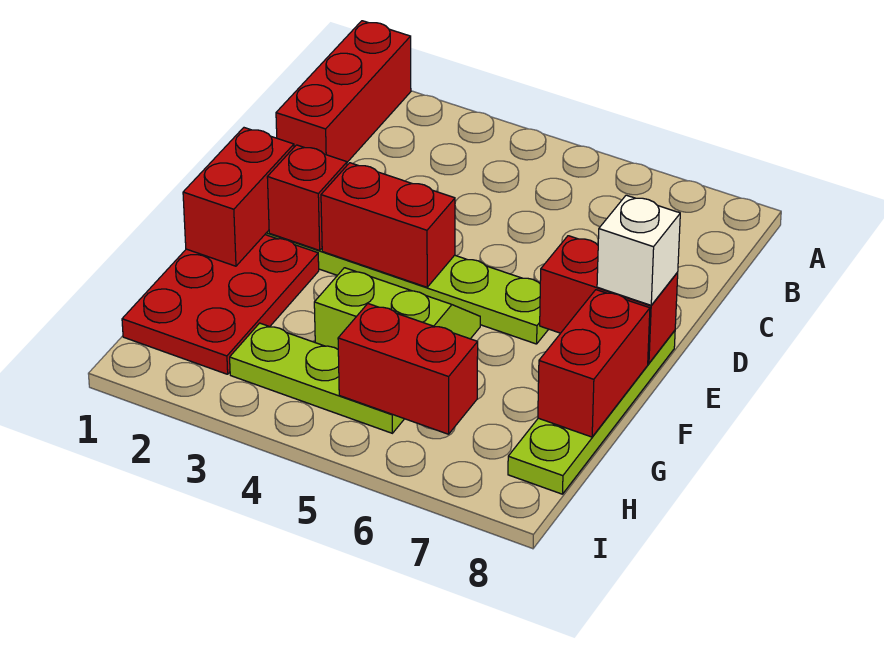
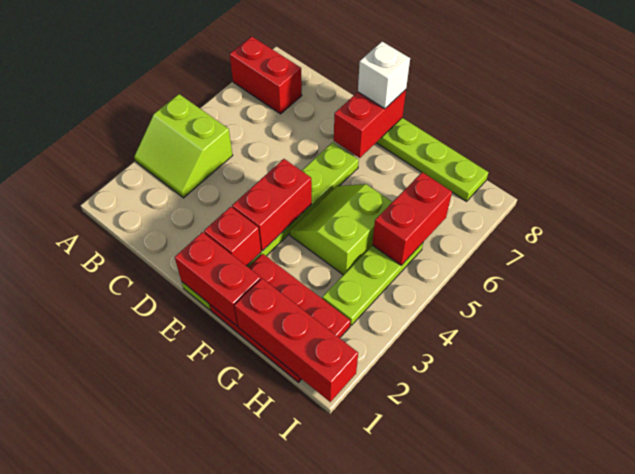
red brick A1:C1 level 1 -> red brick G1:I1 level 2
none -> lime slope A3:B4 level 1 top 4
red brick F8:G8 level 2 -> red brick A7:B7 level 1

